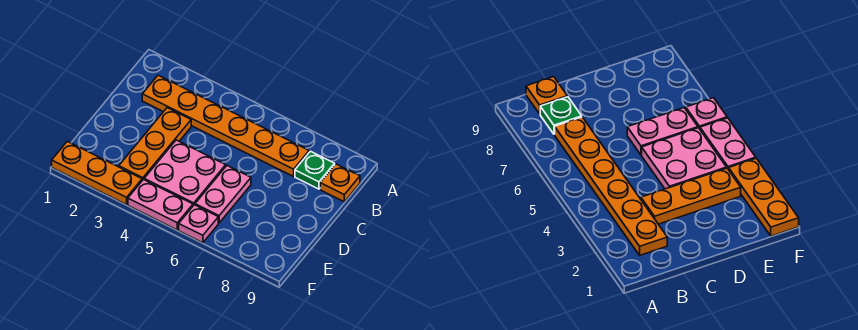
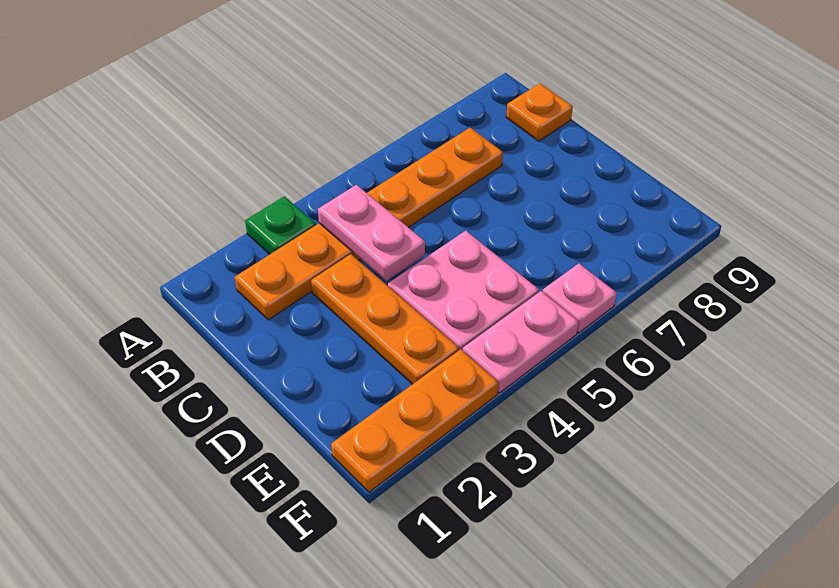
green plate B8 level 1 -> green plate A3 level 1
pink plate D6:E6 level 1 -> pink plate B4:C4 level 2

